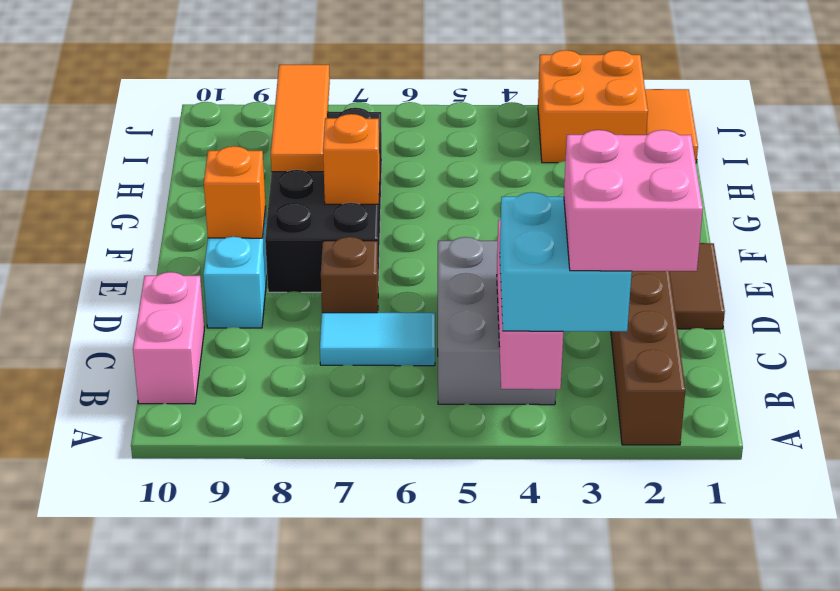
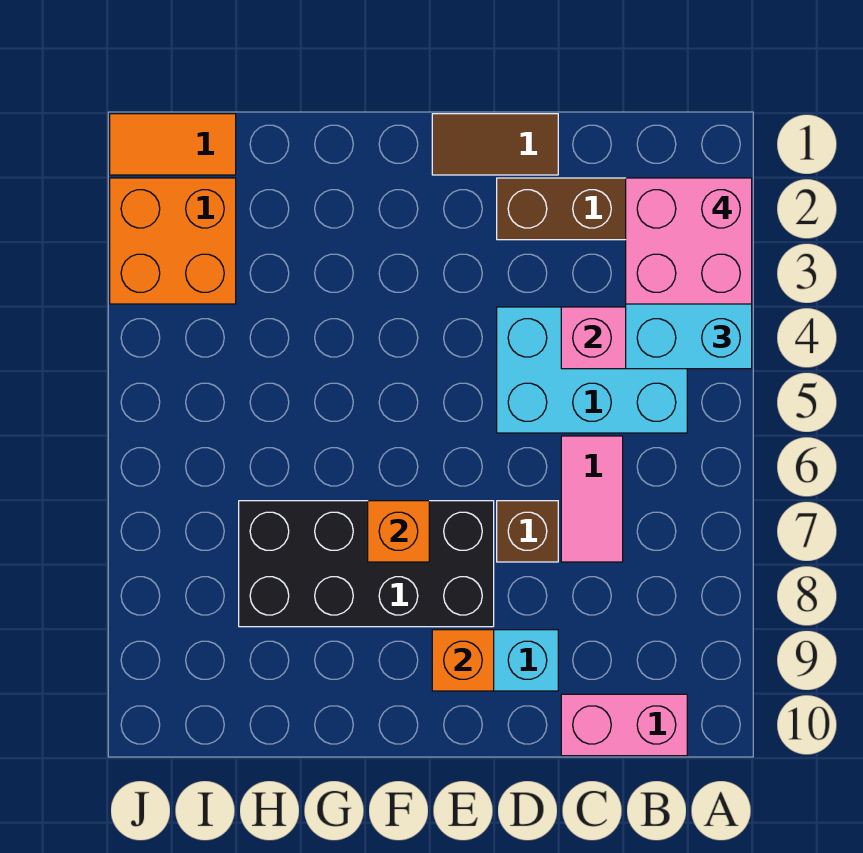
grey brick B4:D5 level 1 -> cyan brick B4:D5 level 1
cyan tile C6:C7 level 1 -> pink tile C6:C7 level 1
orange tile G8:I8 level 2 -> none

